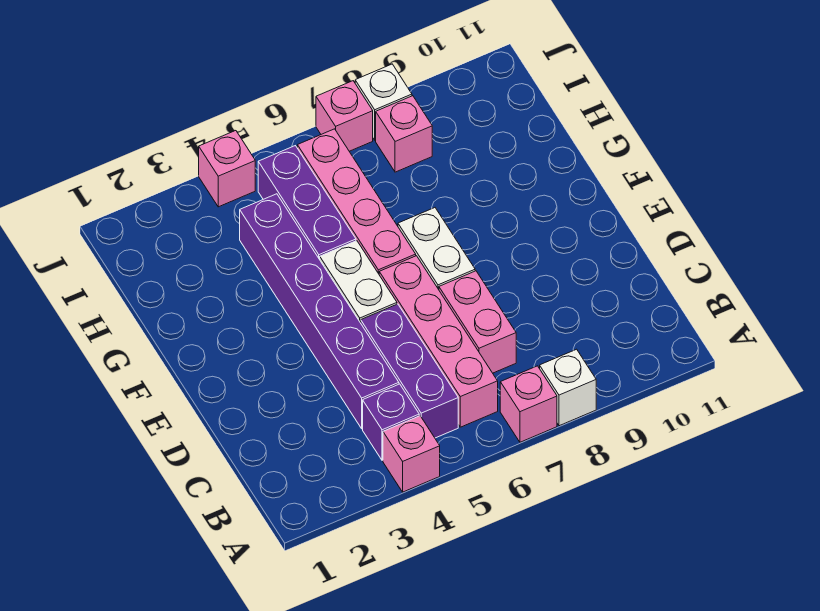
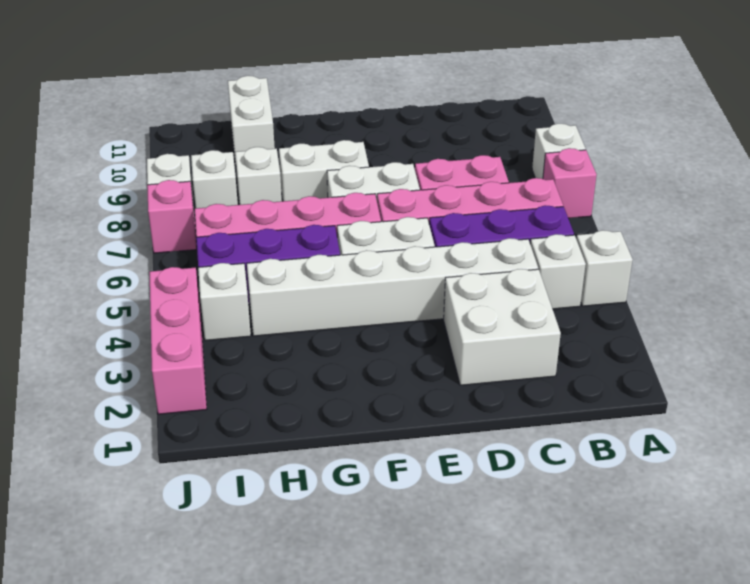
pink brick A4 level 1 -> white brick A4 level 1
purple brick B4 level 1 -> white brick B4 level 1
none -> white brick C2:D3 level 1
purple brick C4:H4 level 1 -> white brick C4:H4 level 1
none -> white brick F8:G8 level 1
none -> white brick H8 level 1
none -> white brick H10:H11 level 1
none -> white brick I4 level 1
pink brick I8 level 1 -> white brick I8 level 1
pink brick J4 level 1 -> pink brick J2:J4 level 1

